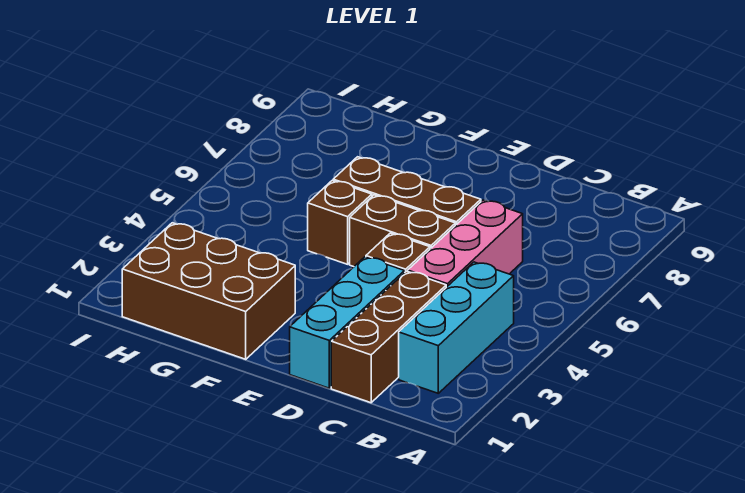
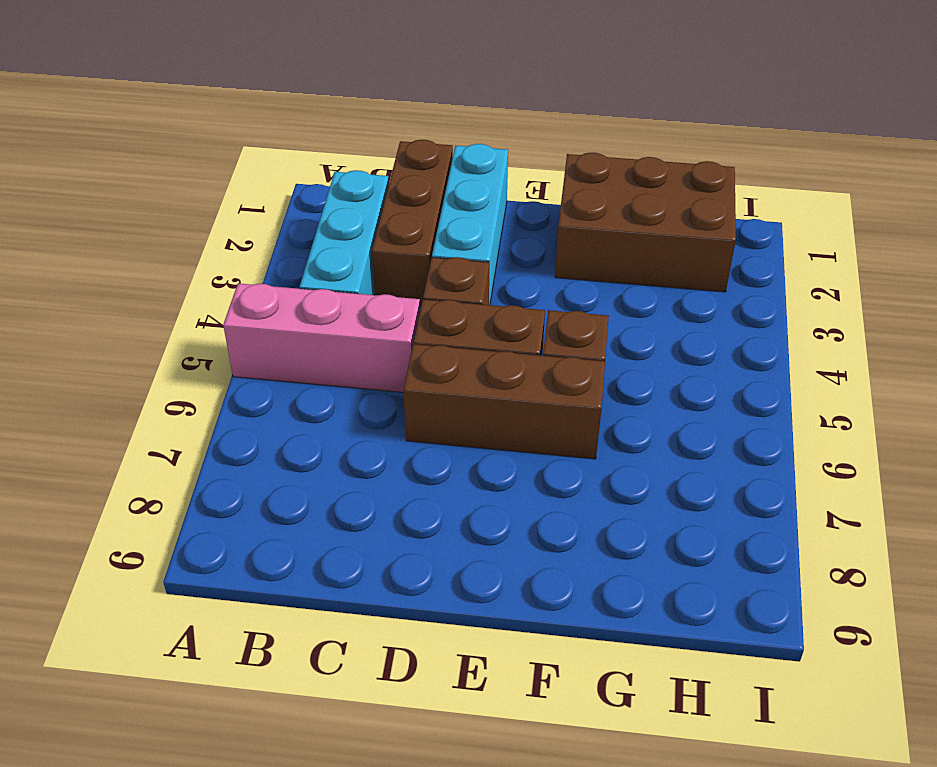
pink brick C4:C6 level 1 -> pink brick A5:C5 level 1

